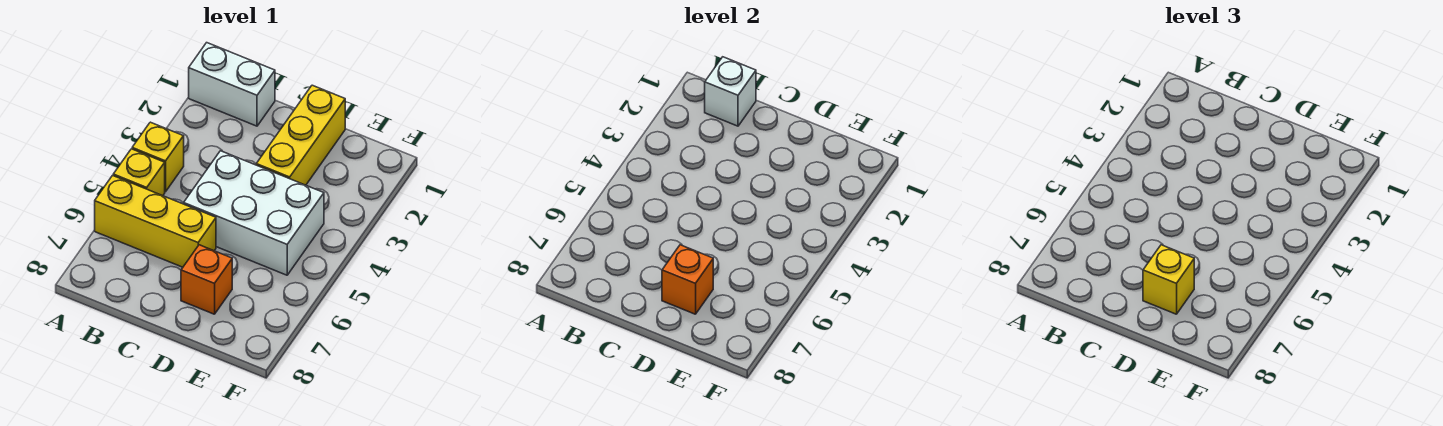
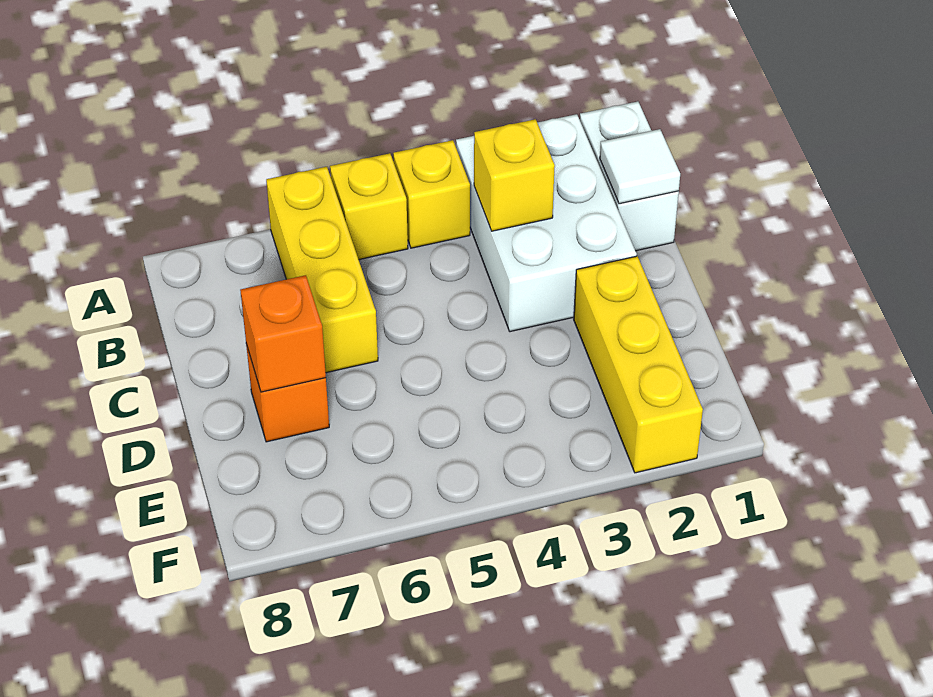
white brick B1 level 2 -> white tile B1 level 2
white brick C4:E5 level 1 -> white brick A2:C3 level 1
yellow brick D1:D3 level 1 -> yellow brick D2:F2 level 1
yellow brick D7 level 3 -> yellow brick B3 level 2

